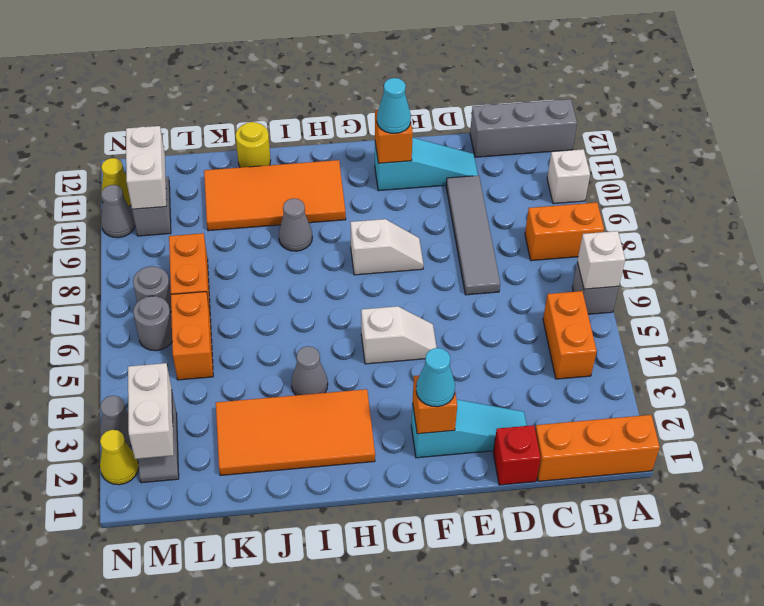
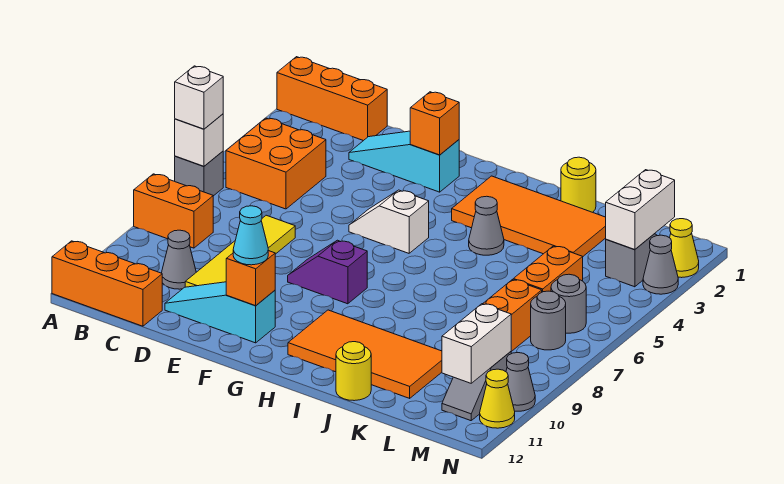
white brick A10 level 1 -> white brick A6 level 3
grey brick A12:C12 level 1 -> orange brick A12:C12 level 1
orange brick B4:B5 level 1 -> orange brick B4:C5 level 1
red brick D1 level 1 -> none
grey tile D7:D10 level 1 -> yellow tile D7:D10 level 1
cyan cone F2 level 3 -> none
white slope F8:G8 level 1 top G -> purple slope F8:G8 level 1 top G
grey cone I9 level 1 -> grey cone C10 level 1
none -> yellow round brick J1 level 1

